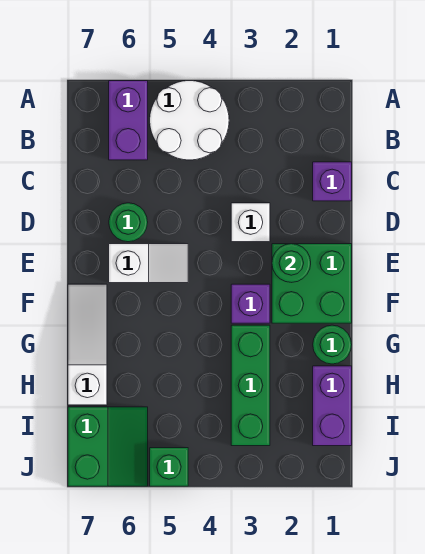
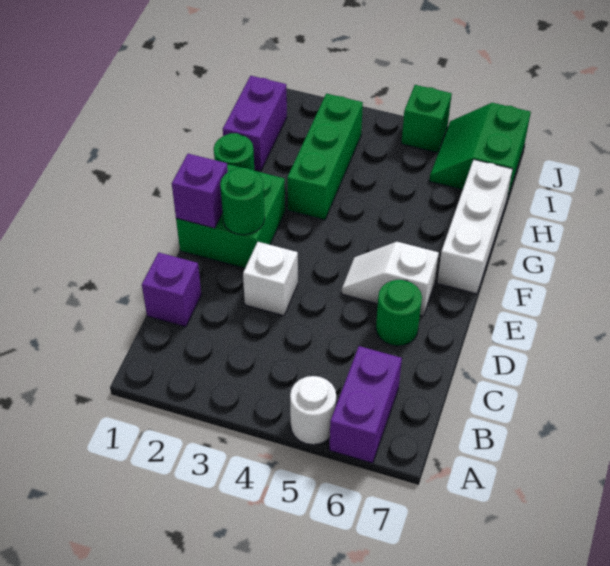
white round brick A4:B5 level 1 -> white round brick A5 level 1
purple brick F3 level 1 -> purple brick E1 level 2
white slope F7:H7 level 1 top H -> white brick F7:H7 level 1

